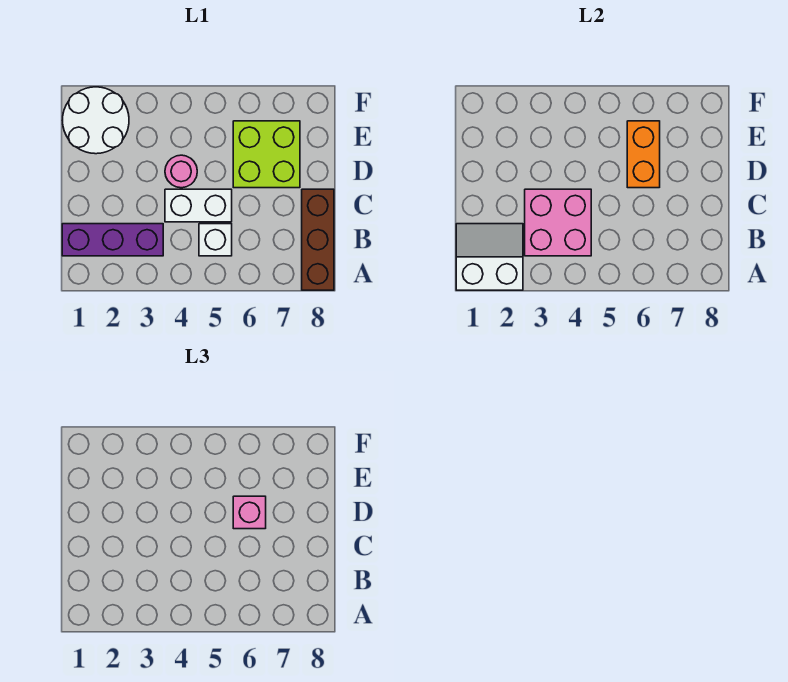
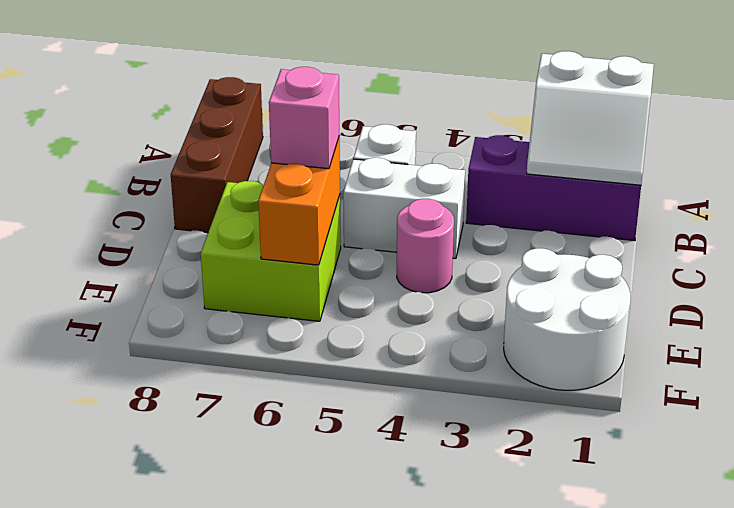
pink brick B3:C4 level 2 -> none

